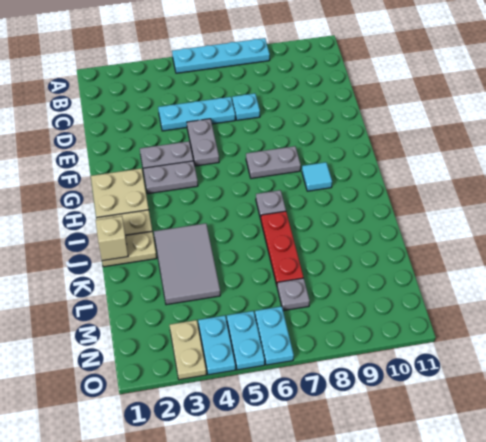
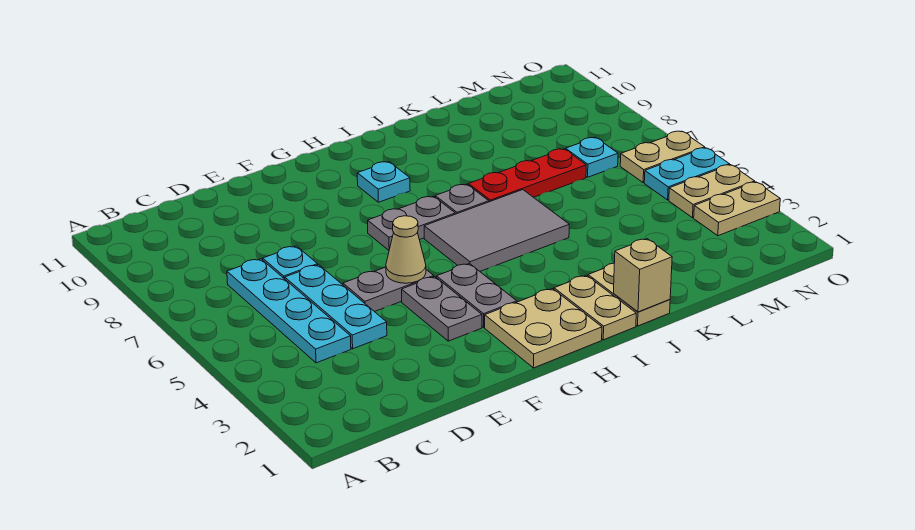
cyan plate A5:A8 level 1 -> cyan plate C4:C7 level 1
none -> tan cone F5 level 2
grey plate G7:G8 level 1 -> grey plate G7:H7 level 1
cyan tile H9 level 1 -> cyan plate H9 level 1
grey tile J3:L4 level 1 -> grey tile H5:J6 level 1
grey plate M7 level 1 -> cyan plate M7 level 1
cyan plate N4:O4 level 1 -> tan plate N4:O4 level 1
cyan plate N6:O6 level 1 -> tan plate N6:O6 level 1

